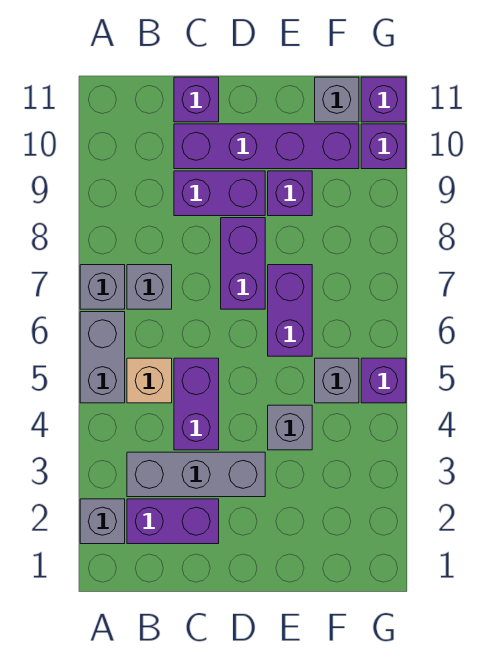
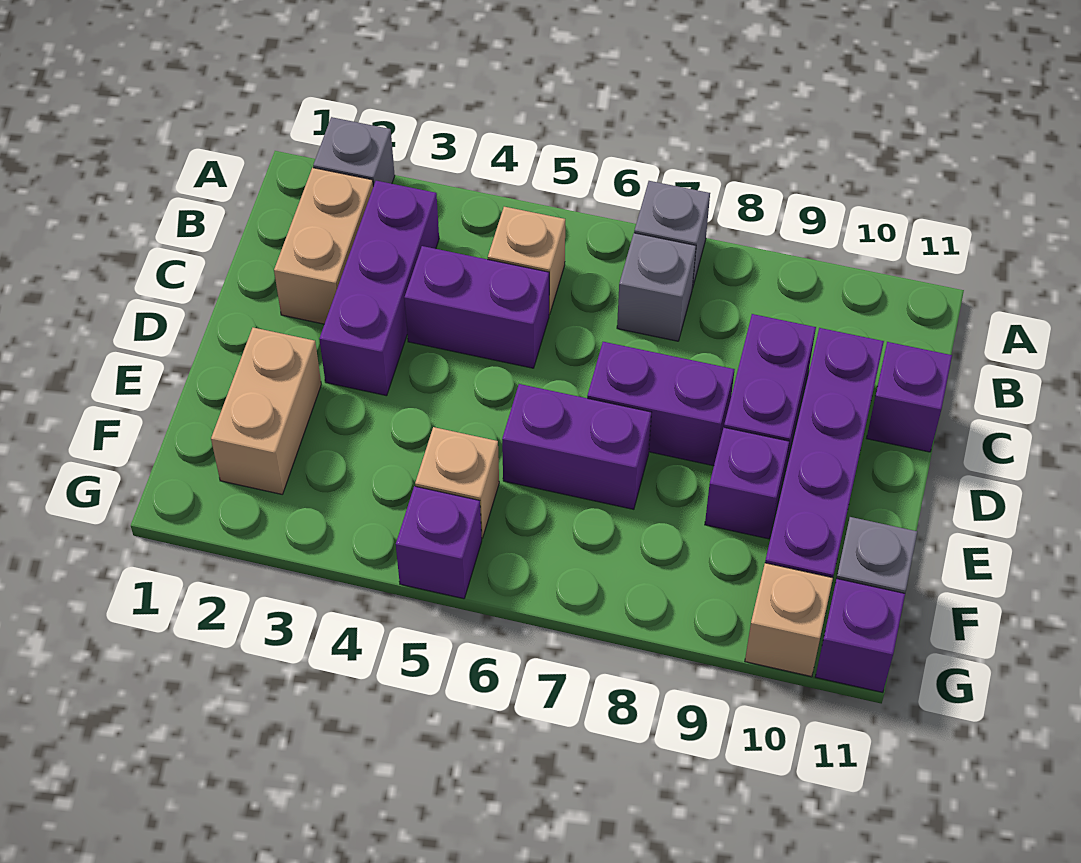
grey brick A5:A6 level 1 -> none
purple brick B2:C2 level 1 -> tan brick B2:C2 level 1
grey brick B3:D3 level 1 -> purple brick B3:D3 level 1
none -> tan brick E2:F2 level 1
grey brick E4 level 1 -> none
grey brick F5 level 1 -> tan brick F5 level 1
purple brick G10 level 1 -> tan brick G10 level 1

